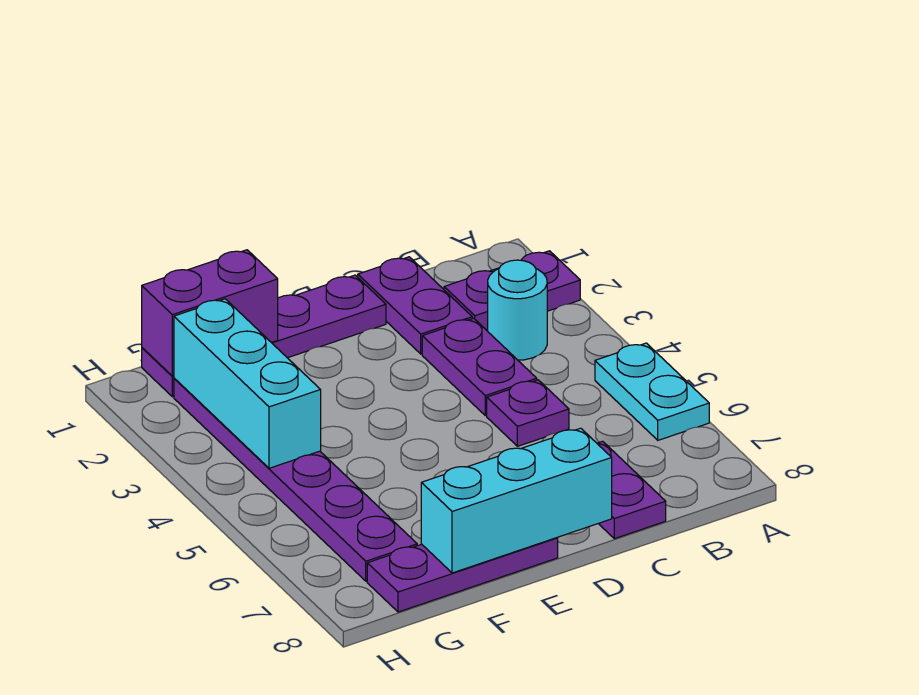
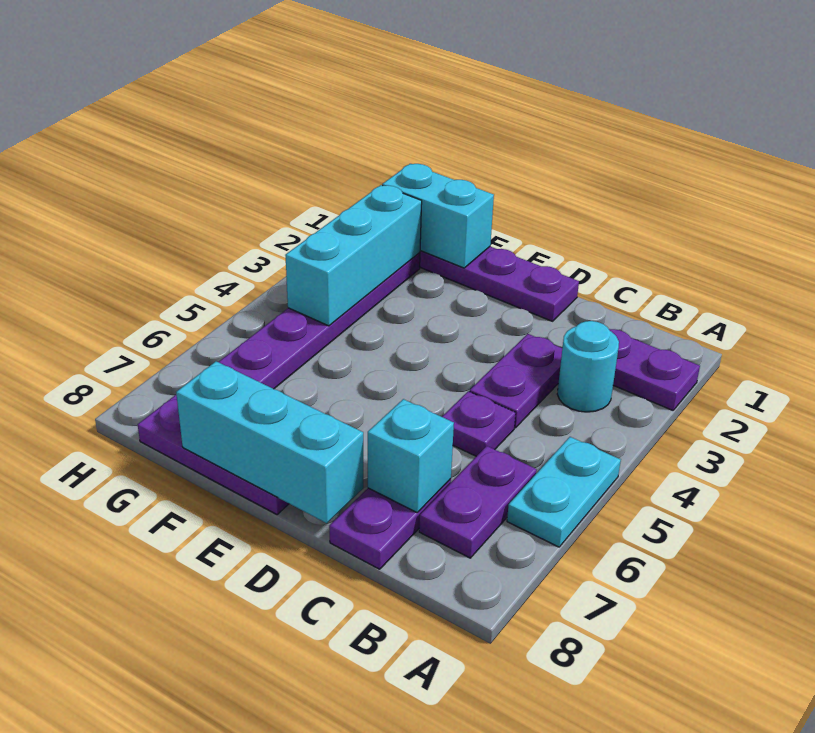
purple plate C1:C2 level 1 -> purple plate B6:B7 level 1
none -> cyan brick C7 level 2
purple brick F1:G1 level 2 -> cyan brick F1:G1 level 2

